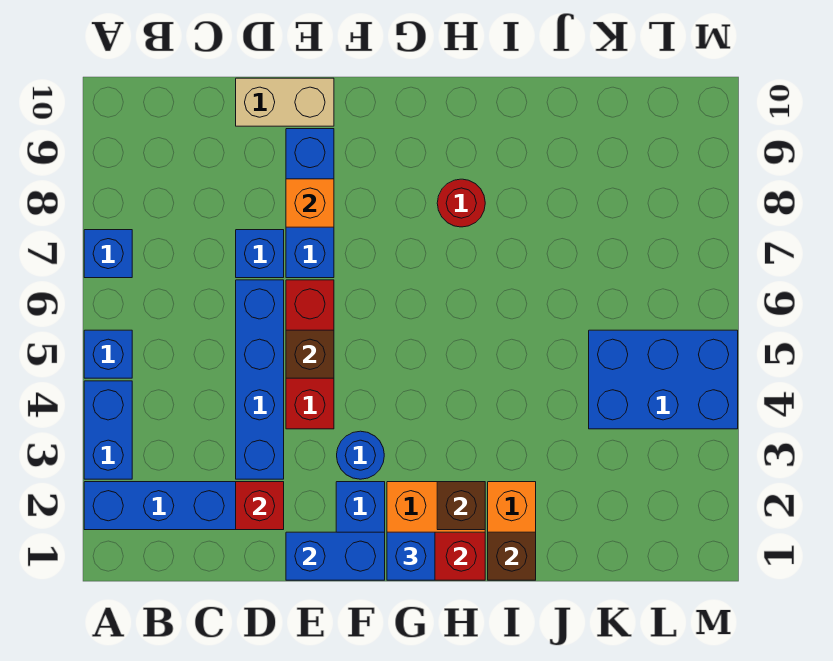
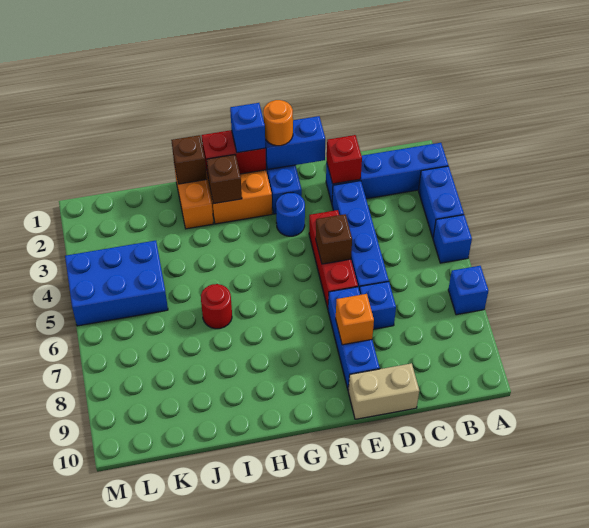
none -> orange round brick F1 level 3
red round brick H8 level 1 -> red round brick I6 level 1

